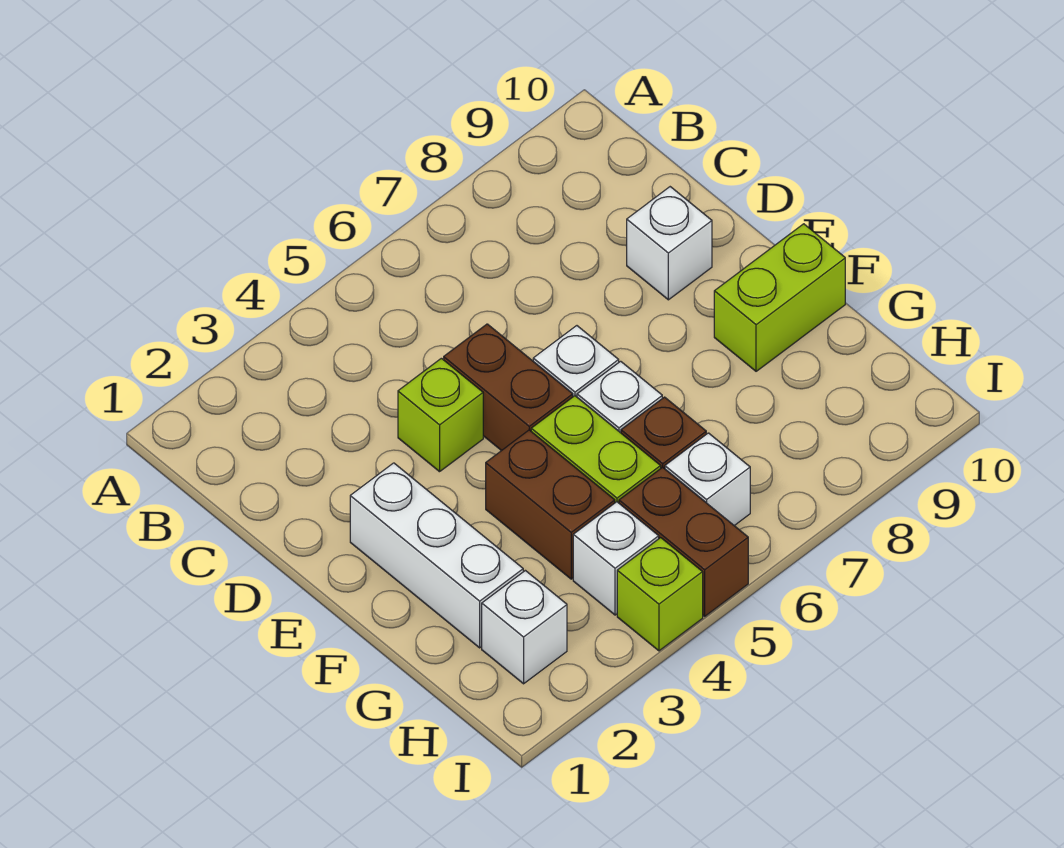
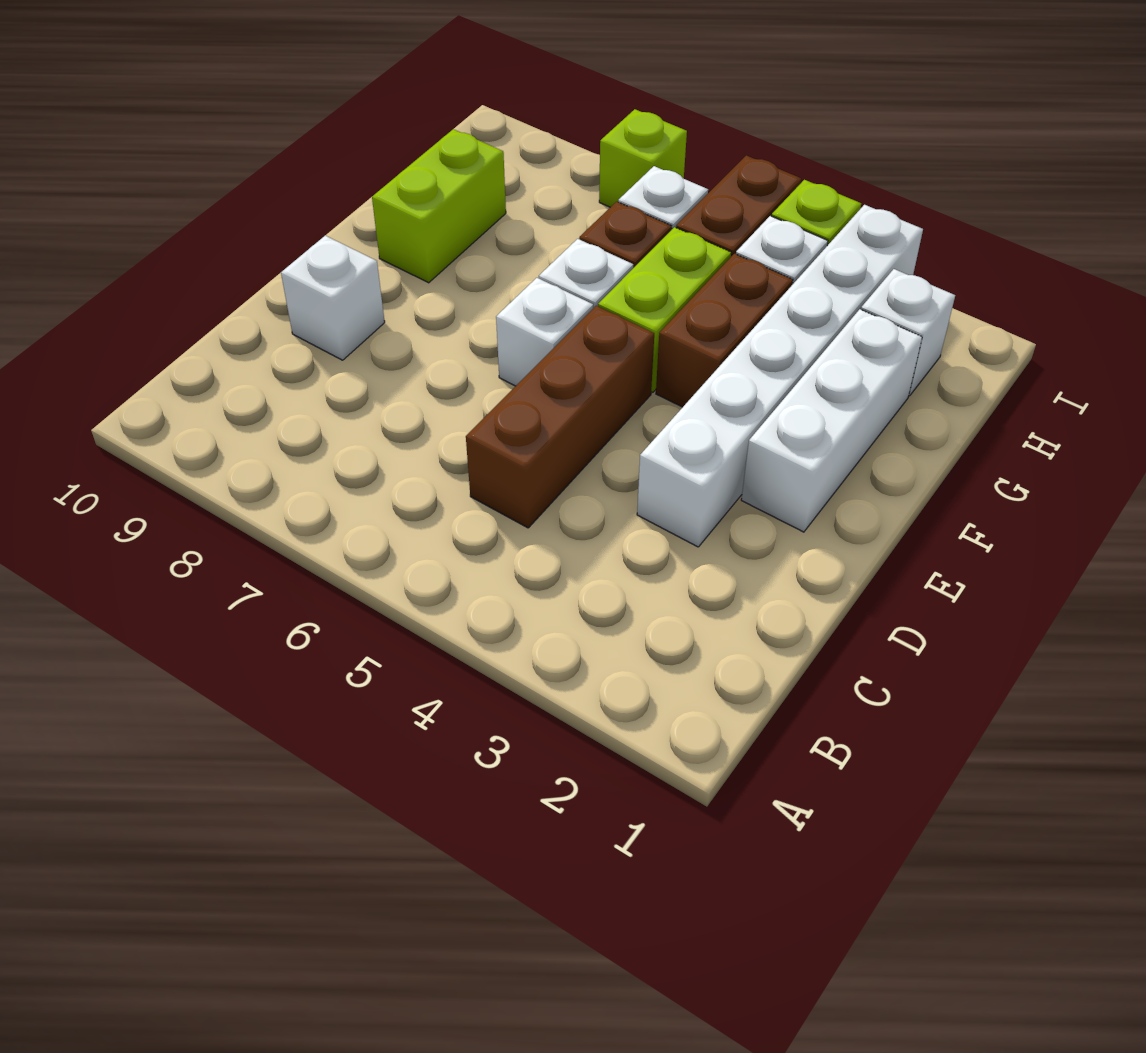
none -> white brick D3:I3 level 1
lime brick D4 level 1 -> lime brick I7 level 1
brown brick D5:E5 level 1 -> brown brick C5:E5 level 1
lime brick F9:F10 level 1 -> lime brick F9:G9 level 1

